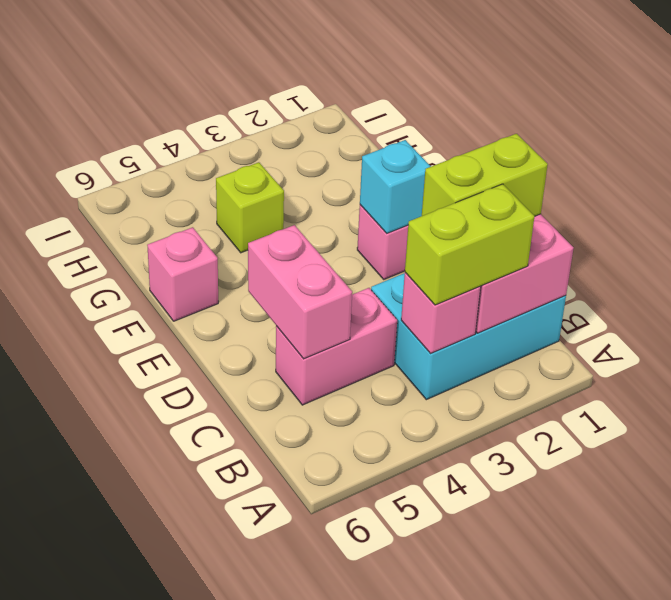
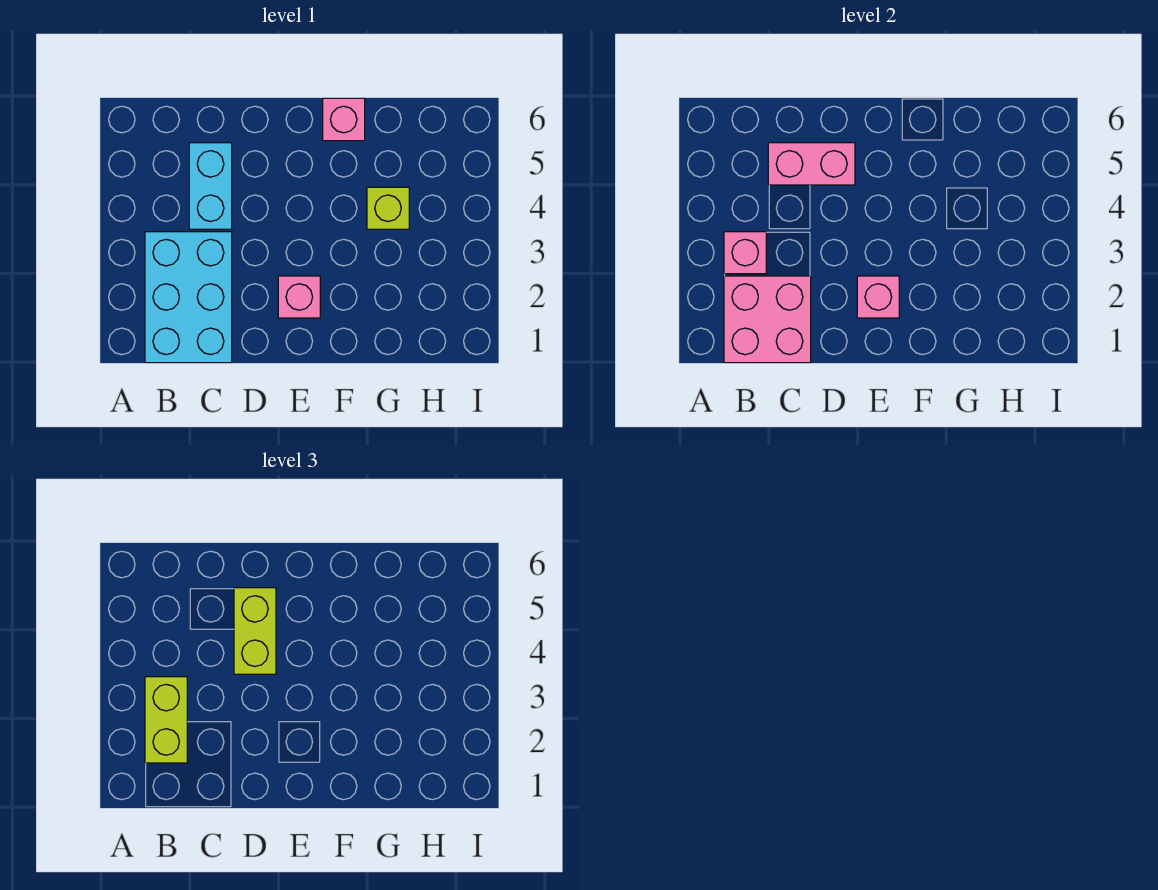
lime brick C1:C2 level 3 -> lime brick D4:D5 level 3
pink brick C4:C5 level 1 -> cyan brick C4:C5 level 1
cyan brick E2 level 2 -> pink brick E2 level 2

